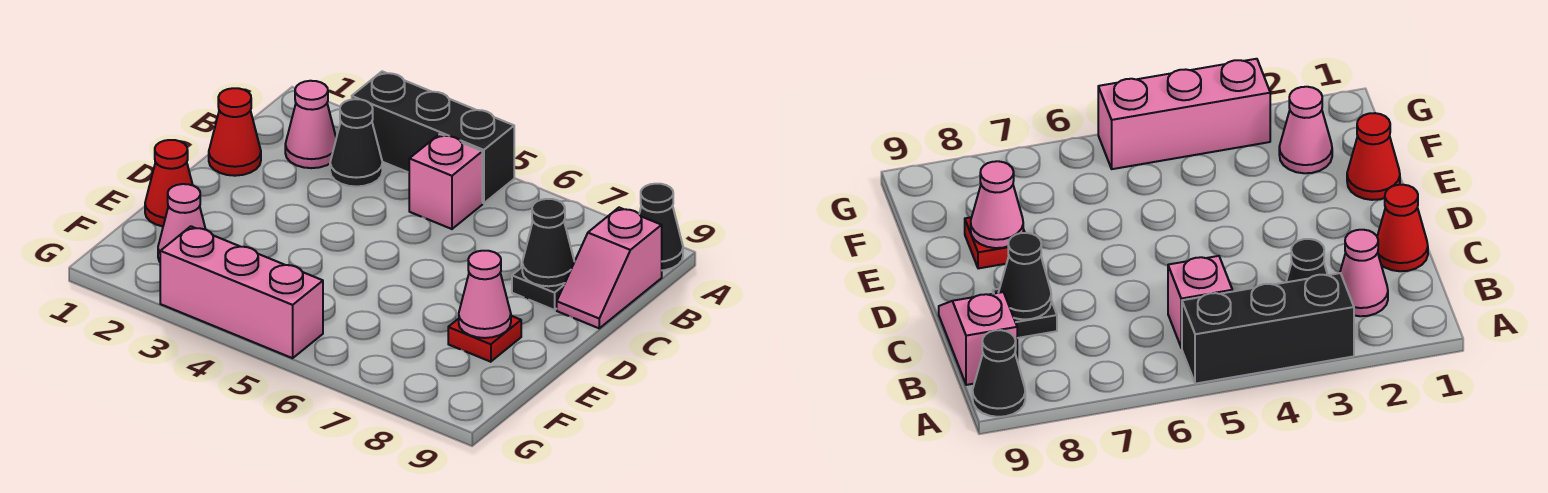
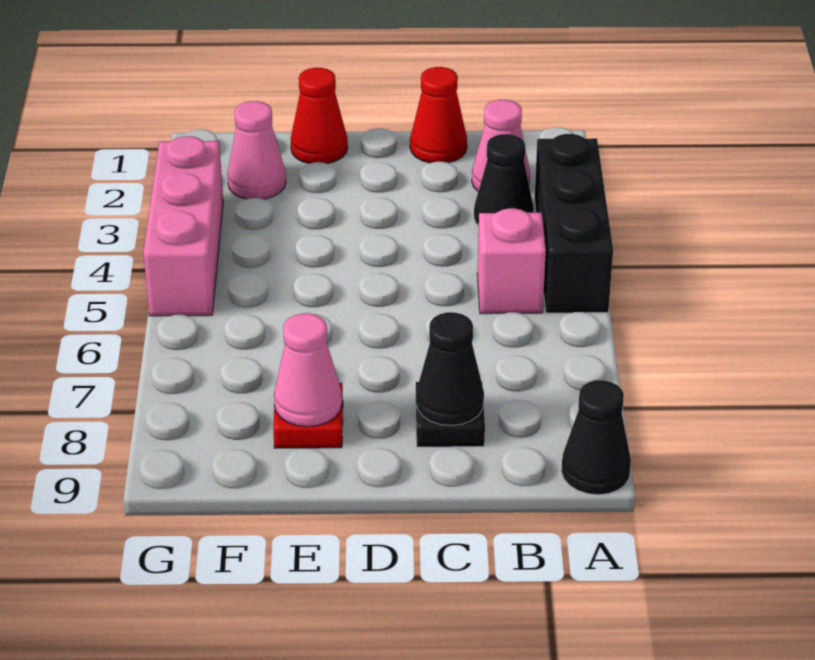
pink slope B9:C9 level 1 top B -> none

